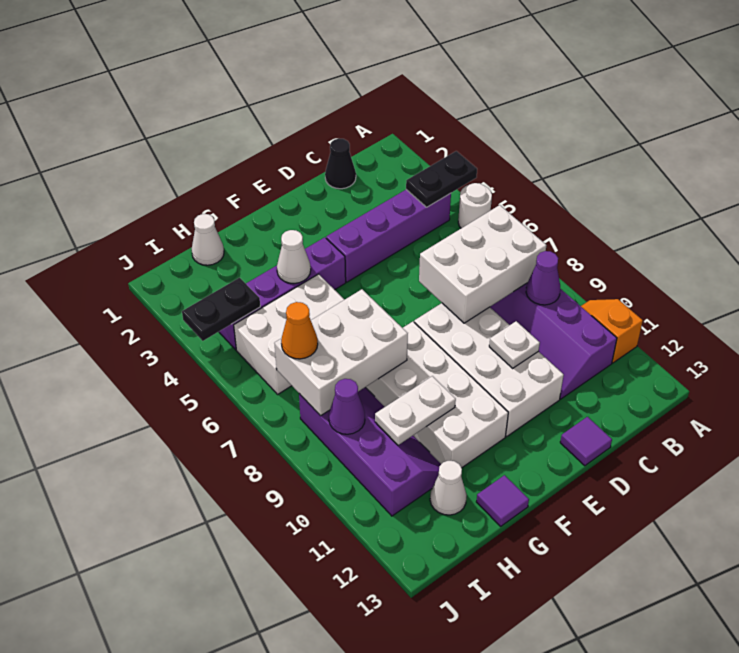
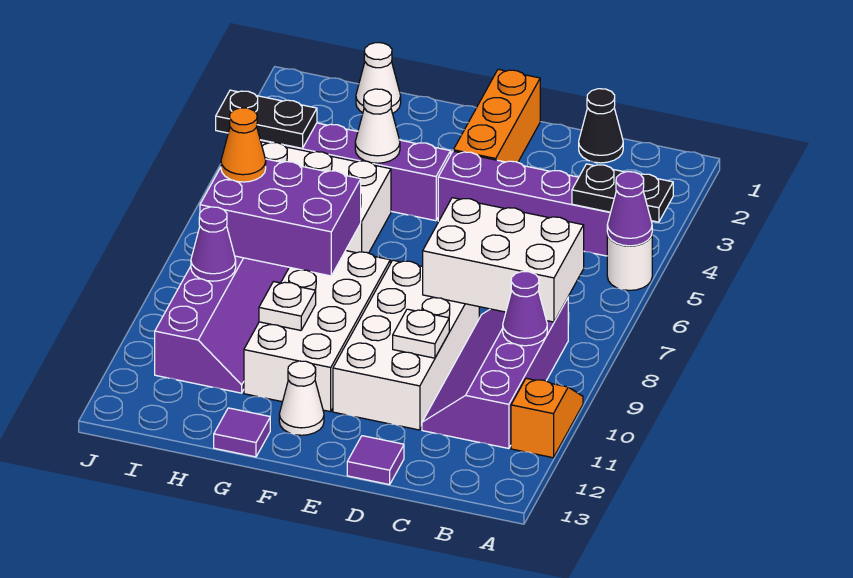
none -> purple cone A5 level 2
none -> orange brick E1:E3 level 1
white brick G7:I8 level 2 -> purple brick G7:I8 level 2
white plate G10:H10 level 2 -> white plate G10 level 2
white cone H12 level 1 -> white cone F12 level 1

